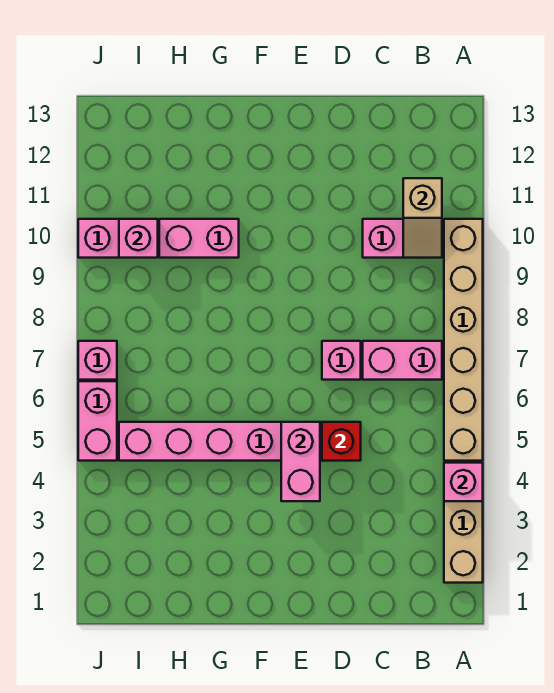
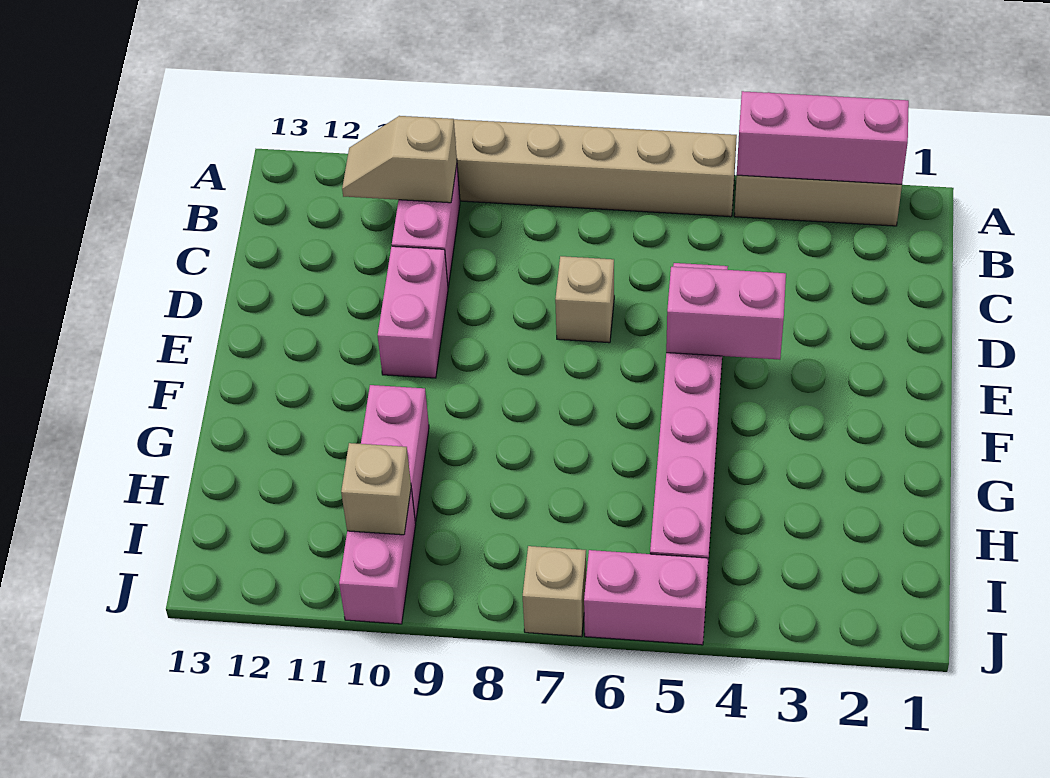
pink brick A4 level 2 -> pink brick A2:A4 level 2
pink brick B7:C7 level 1 -> pink brick D10:E10 level 1
tan slope B10:B11 level 2 top 11 -> tan slope B10:B11 level 2 top 10
red brick D5 level 2 -> none
pink brick D7 level 1 -> tan brick D7 level 1
pink brick I10 level 2 -> tan brick I10 level 2
pink brick J7 level 1 -> tan brick J7 level 1

